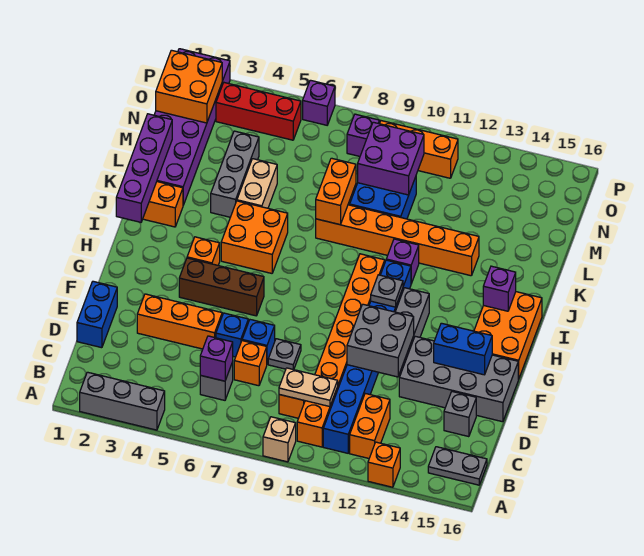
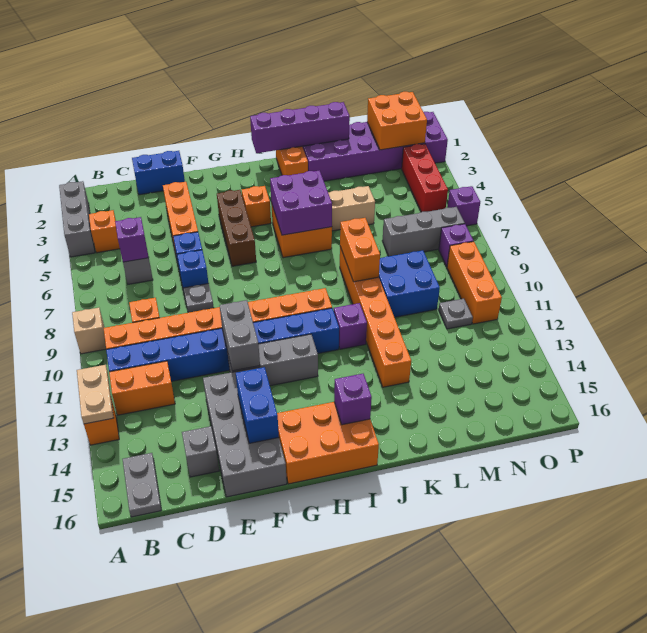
tan plate C9:C10 level 2 -> tan plate A12:A13 level 2
orange brick D7 level 1 -> orange brick B4 level 1
grey brick E11:F12 level 2 -> grey brick F11:F12 level 2
grey plate H11 level 2 -> grey plate N11 level 1
grey brick K4:M4 level 1 -> grey brick M7:O7 level 1
orange brick K8:L8 level 2 -> orange brick K8:K9 level 2
purple brick M9:N10 level 2 -> purple brick I5:J6 level 2

